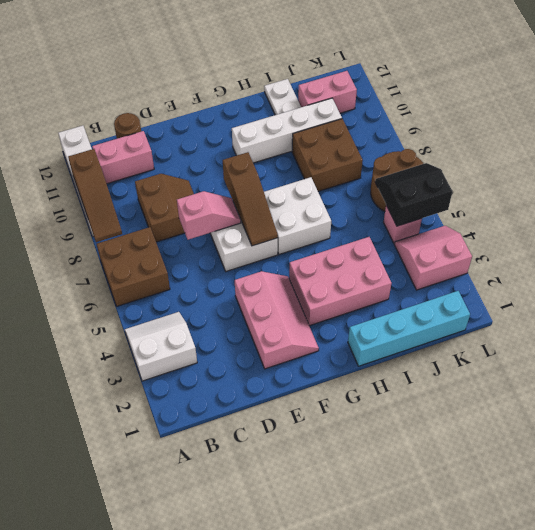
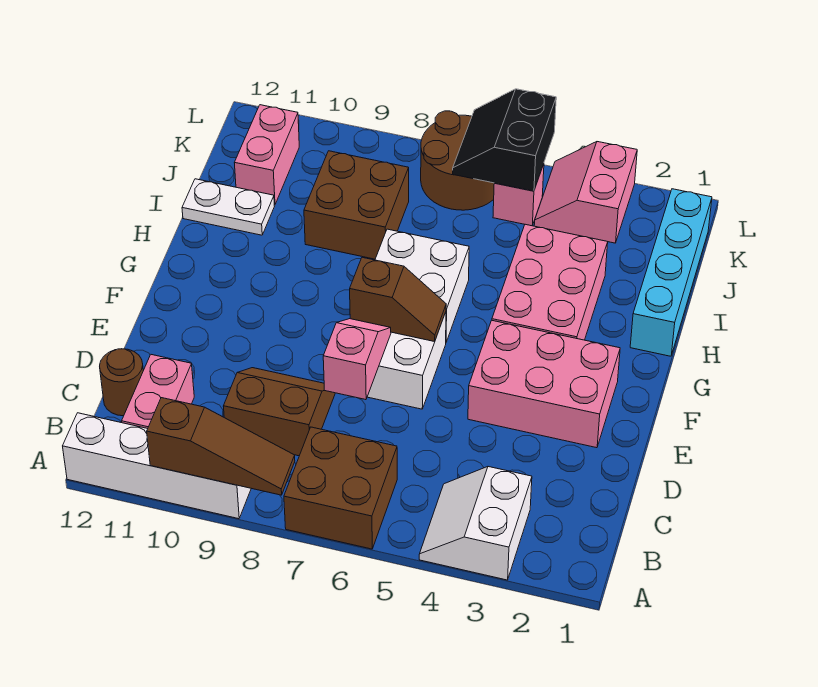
pink slope E2:F4 level 1 top E -> pink brick E2:F4 level 1
brown slope F6:F8 level 2 top 8 -> brown slope F6:F7 level 2 top 7
white brick G10:J10 level 1 -> none

